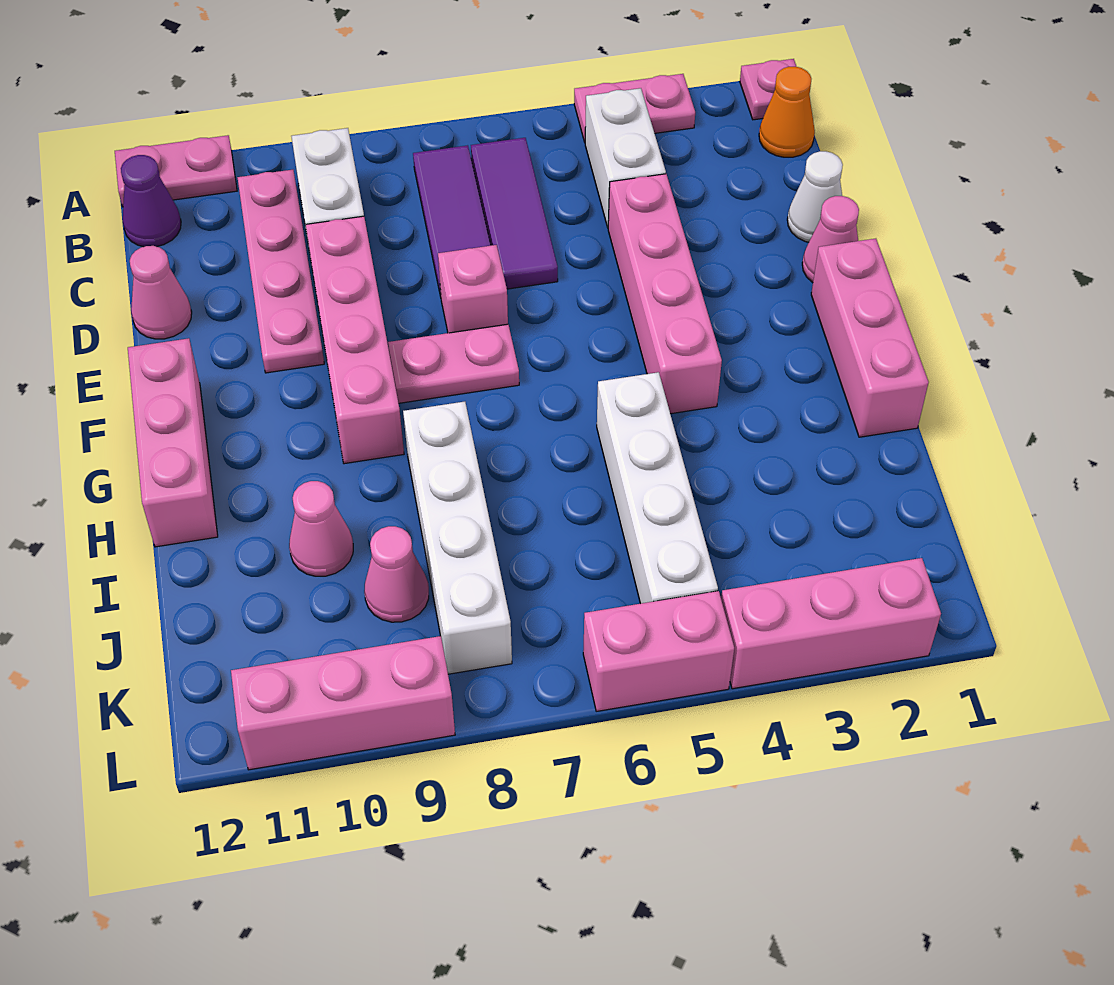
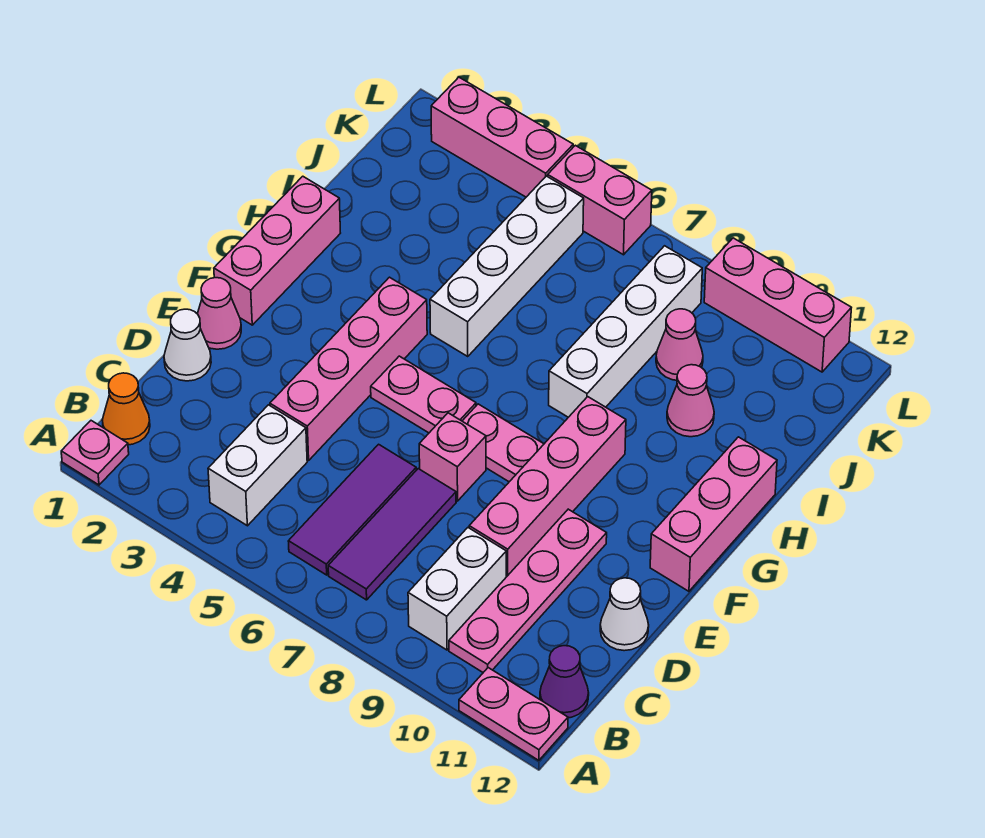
pink plate A3:A4 level 1 -> pink plate F5:F6 level 1
pink cone D12 level 1 -> white cone D12 level 1

